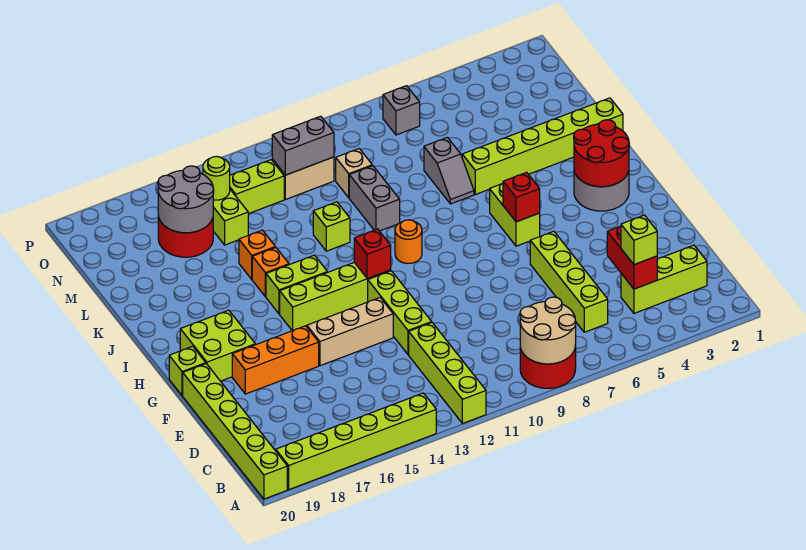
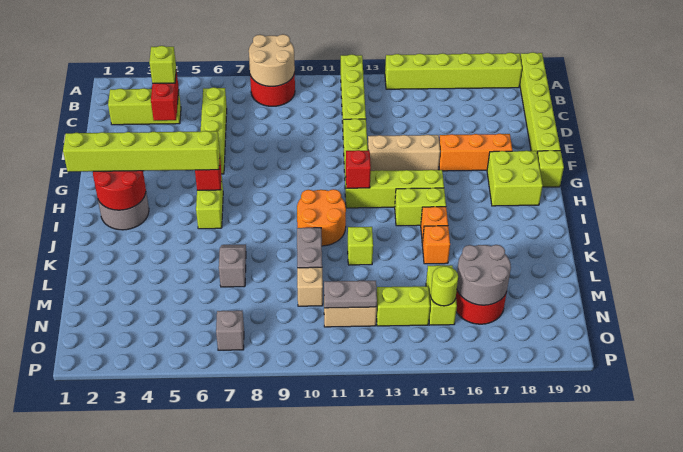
orange round brick I10 level 1 -> orange round brick I10:J11 level 1
lime brick K1:K6 level 1 -> lime brick H1:H6 level 3
grey brick N11:N12 level 2 -> grey plate N11:N12 level 2

